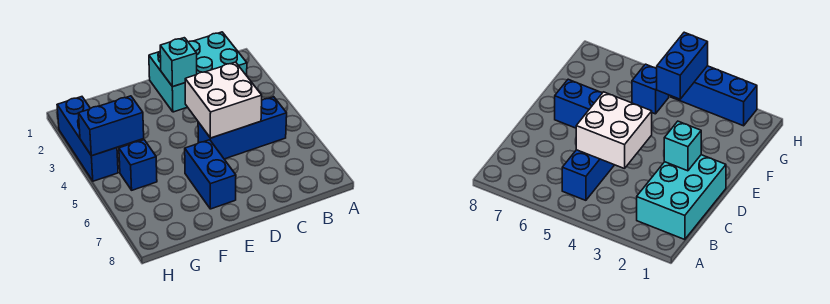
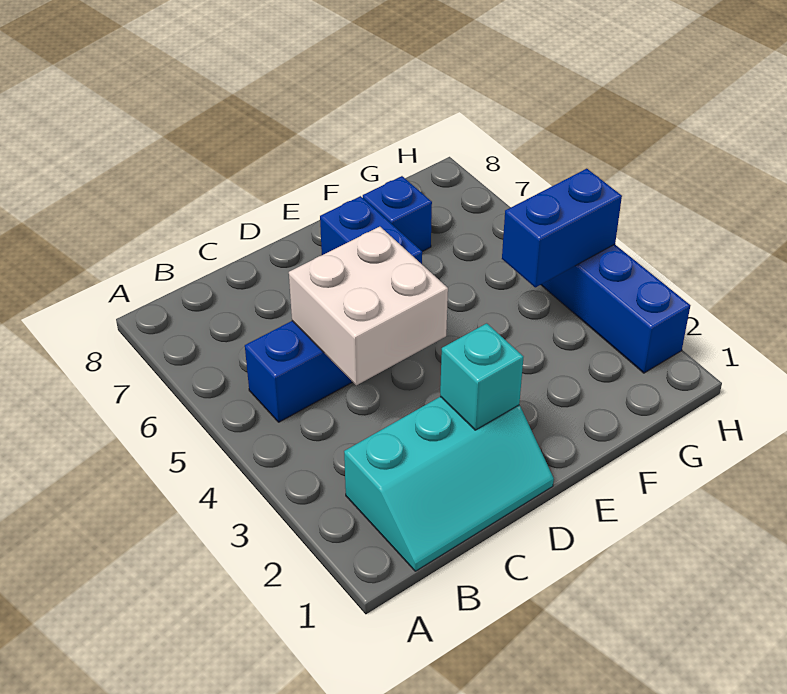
cyan brick B1:D2 level 1 -> cyan slope B1:D2 level 1 top 2
blue brick G5 level 1 -> blue brick F7 level 1

